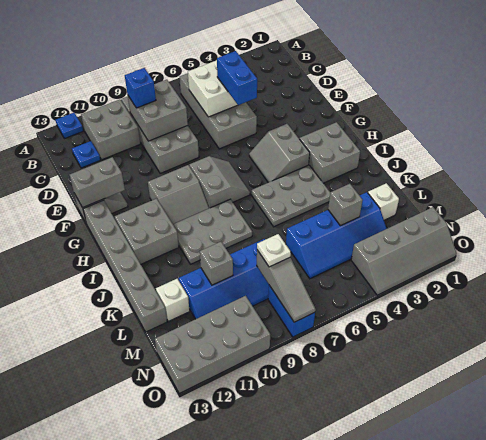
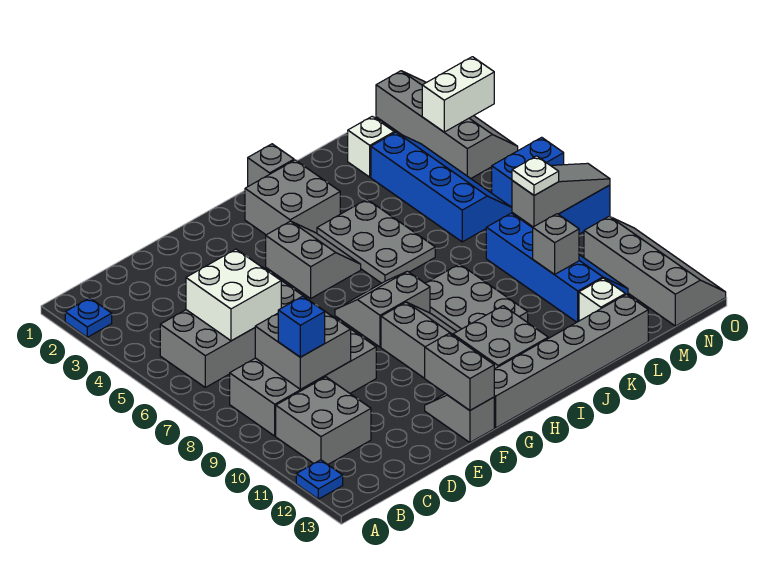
blue plate C12 level 1 -> blue plate A2 level 1
blue brick D5:E5 level 3 -> blue brick N6:O6 level 1
grey slope G4:H5 level 1 top 4 -> grey slope G4:H5 level 1 top G
grey brick L4 level 2 -> grey brick I1 level 1
none -> white brick N3:O3 level 2
grey brick N10:O13 level 1 -> grey slope N10:O13 level 1 top N

